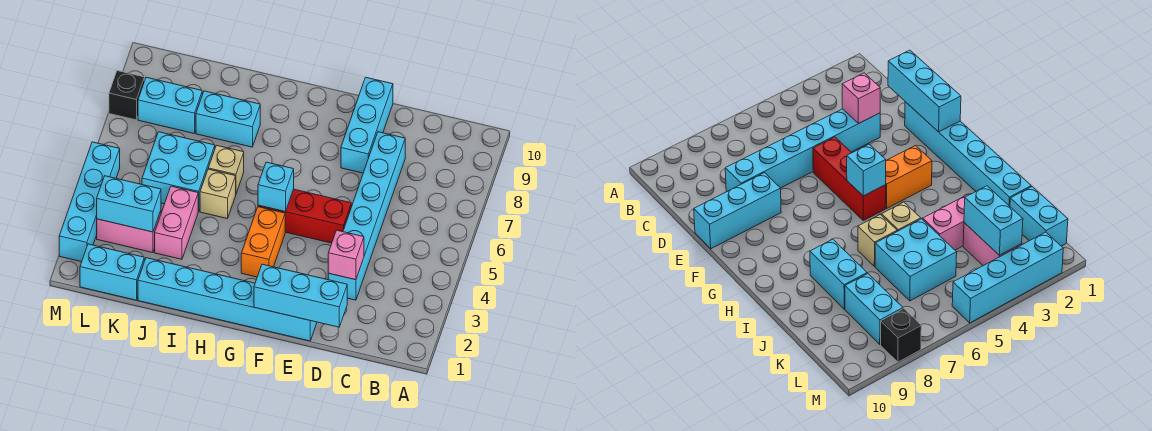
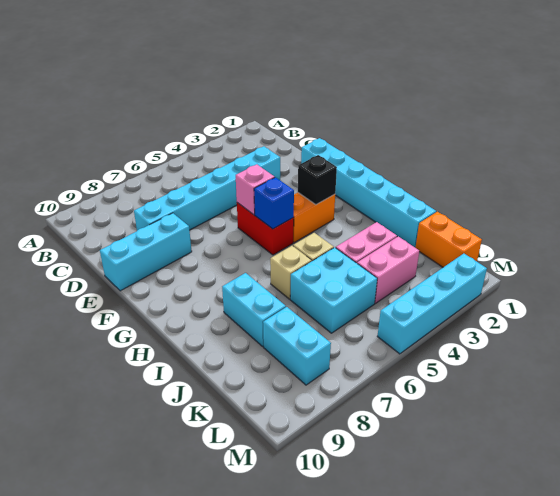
cyan brick D1:F1 level 2 -> none
pink brick D3 level 2 -> pink brick F5 level 2
red brick E5:G5 level 1 -> red brick F5:G5 level 1
cyan brick G5 level 2 -> blue brick G5 level 2
cyan brick K1:L1 level 1 -> orange brick K1:L1 level 1
pink brick K3:L3 level 1 -> pink brick K3:K4 level 1
cyan brick K3:L3 level 2 -> none
black brick M8 level 1 -> black brick G3 level 2

